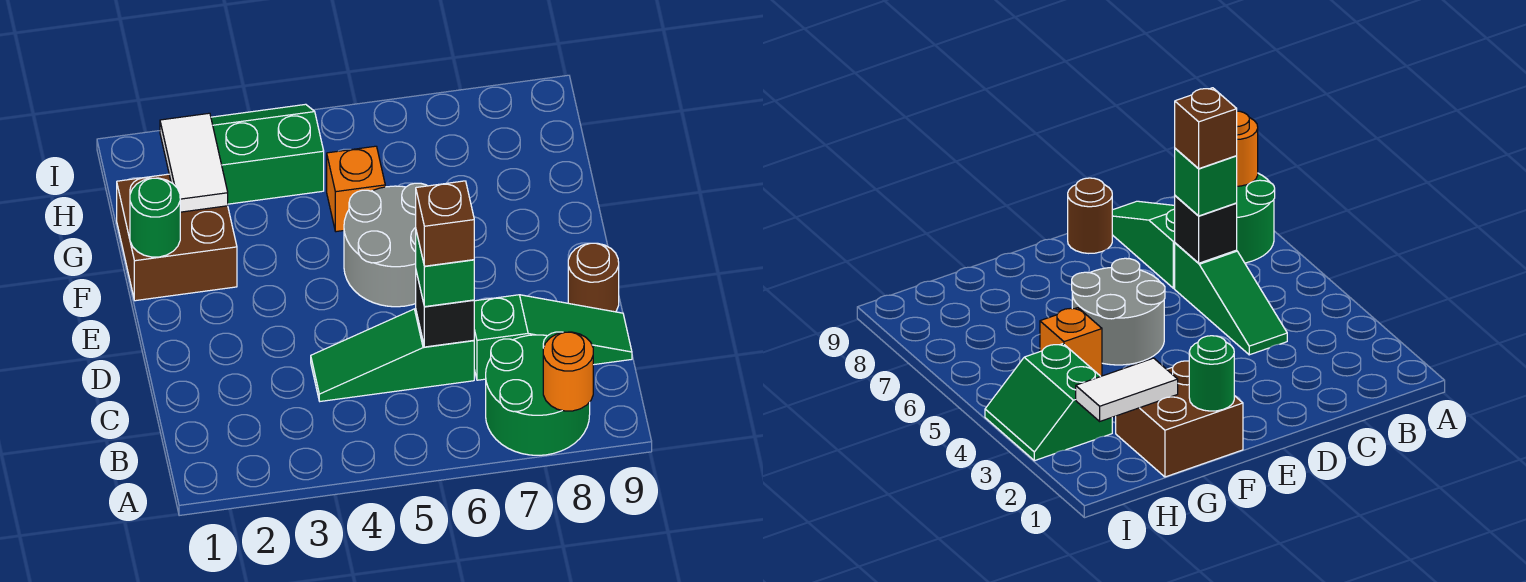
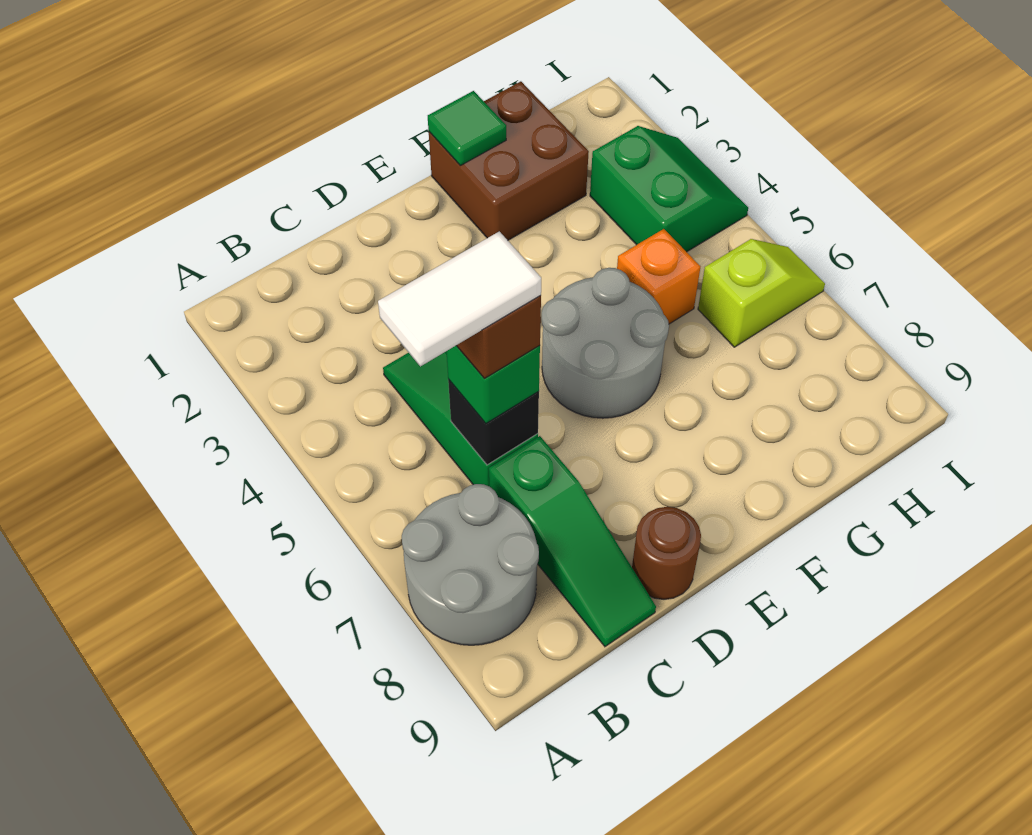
green round brick A7:B8 level 1 -> grey round brick A7:B8 level 1
orange round brick A8 level 2 -> none
green round brick F1 level 2 -> green tile F1 level 2
white tile G2:H2 level 2 -> white tile B6:C6 level 5
none -> lime slope H6:I6 level 1 top H

